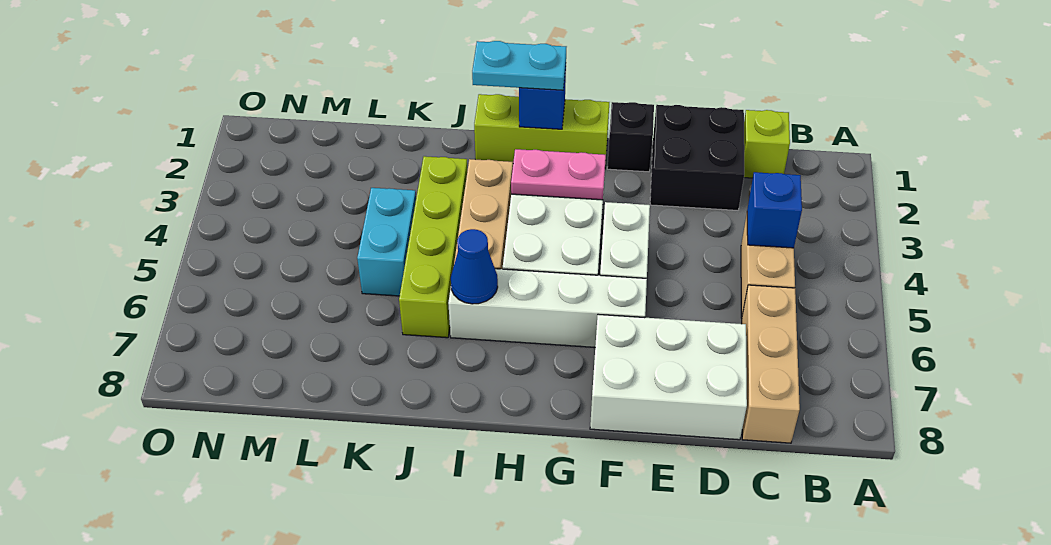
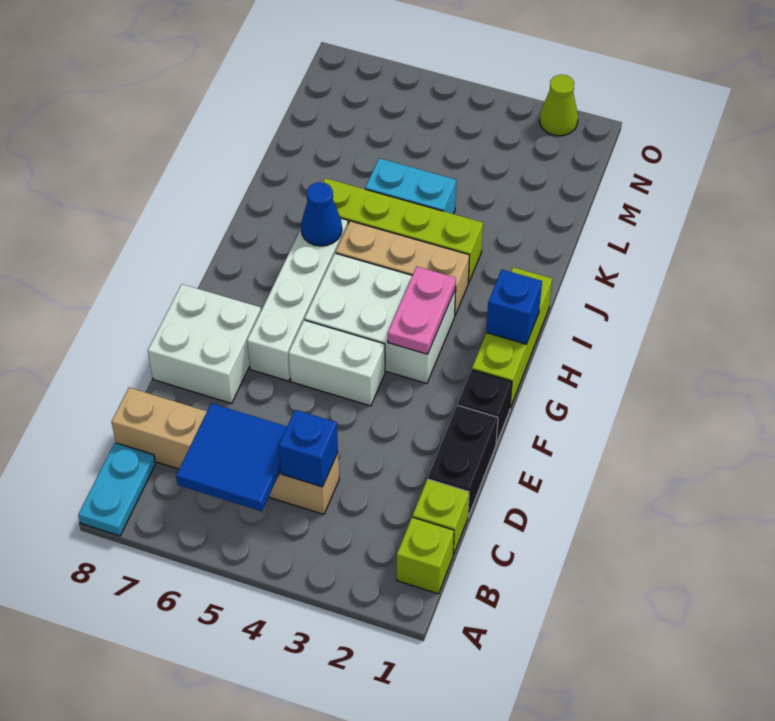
none -> lime brick B1 level 1
none -> blue tile B5:C6 level 2
black brick D1:E2 level 1 -> black brick D1:E1 level 1
white brick D7:F8 level 1 -> white brick E7:F8 level 1
cyan plate H1:I1 level 3 -> cyan plate A8:B8 level 1
none -> lime cone O2 level 1

